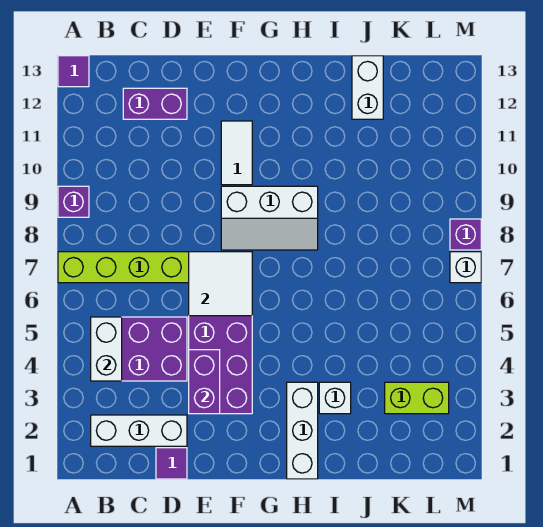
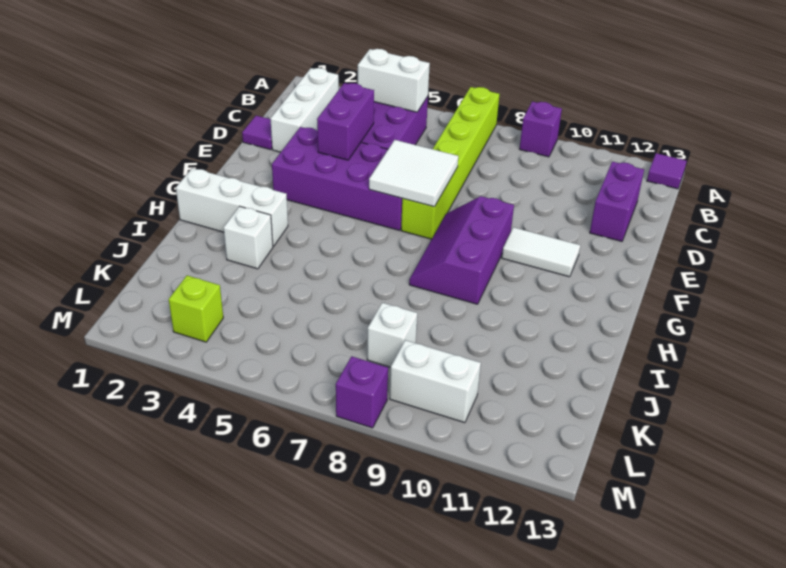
purple brick E3:E4 level 2 -> purple brick D4:E4 level 2
white slope F8:H9 level 1 top 9 -> purple slope F8:H9 level 1 top 9
white brick J12:J13 level 1 -> white brick L9:L10 level 1
lime brick K3:L3 level 1 -> lime brick L3 level 1
white brick M7 level 1 -> white brick K8 level 1

